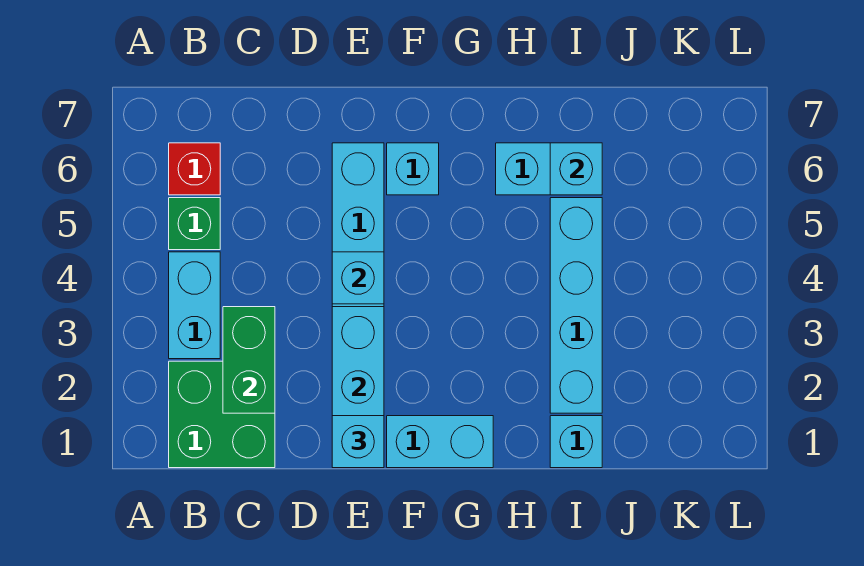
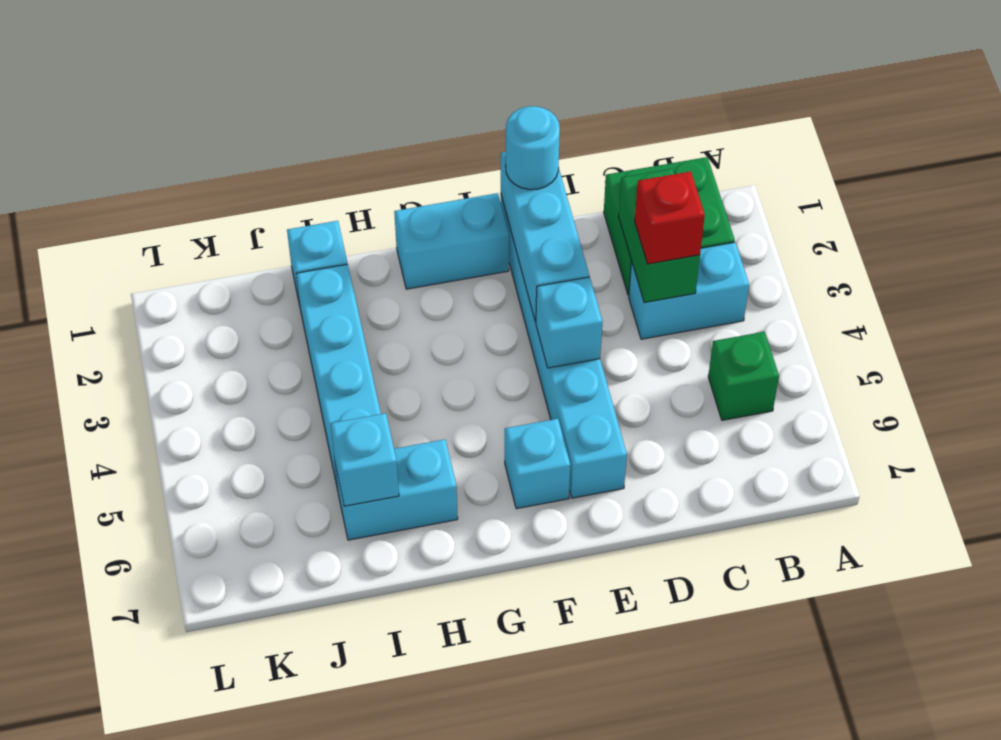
cyan brick B3:B4 level 1 -> cyan brick B3:C3 level 1
red brick B6 level 1 -> red brick C3 level 3
cyan brick E1 level 3 -> cyan round brick E1 level 3

